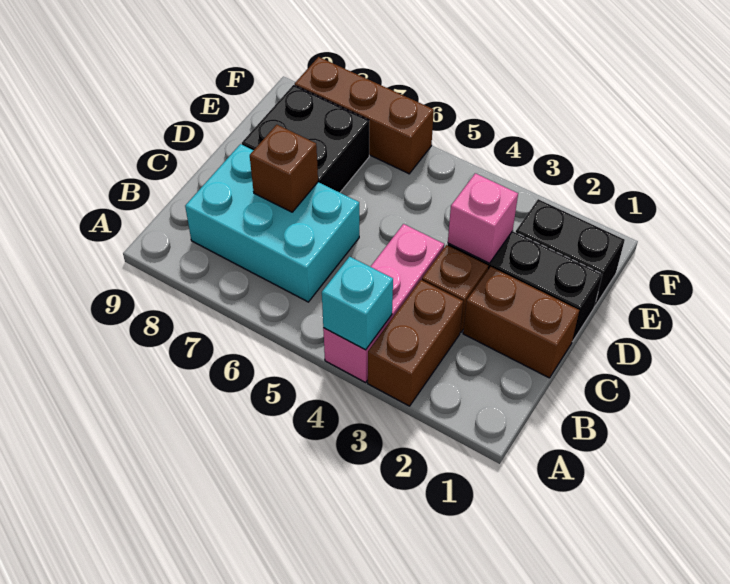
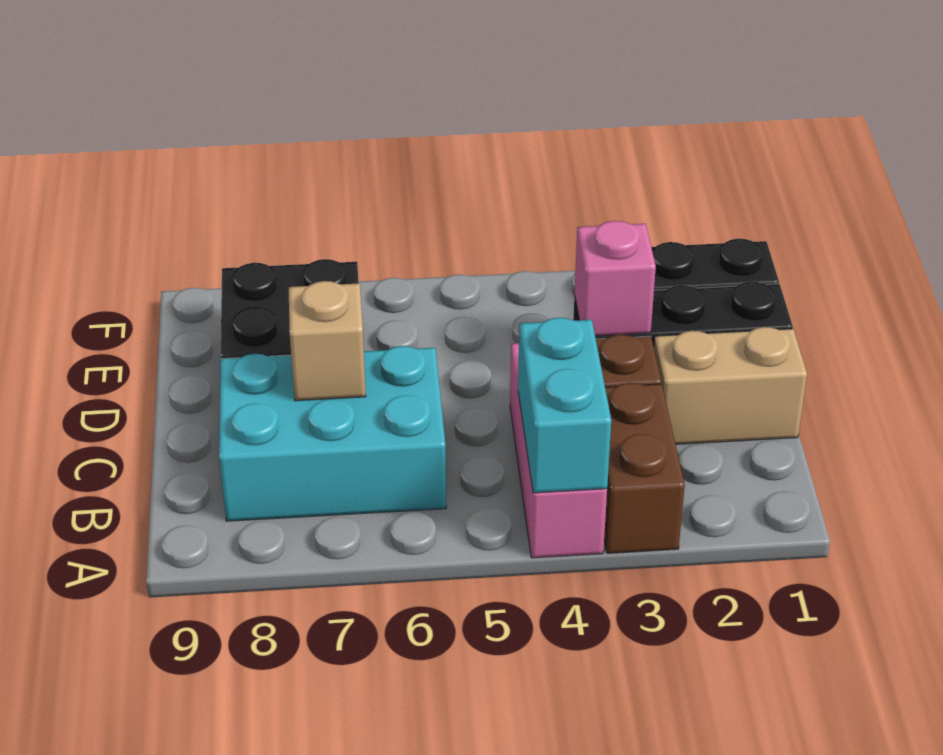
cyan brick A4 level 2 -> cyan brick A4:B4 level 2
brown brick C1:C2 level 1 -> tan brick C1:C2 level 1
brown brick C7 level 2 -> tan brick C7 level 2
brown brick F6:F8 level 1 -> none

